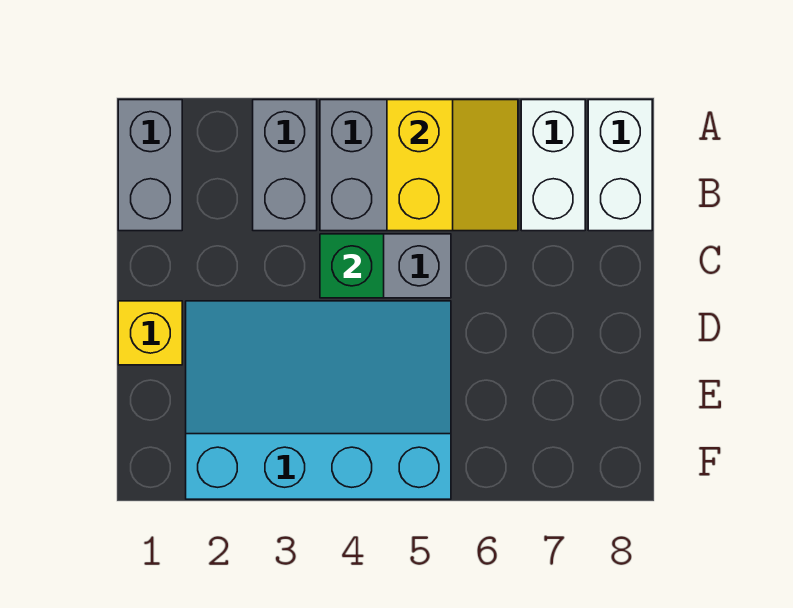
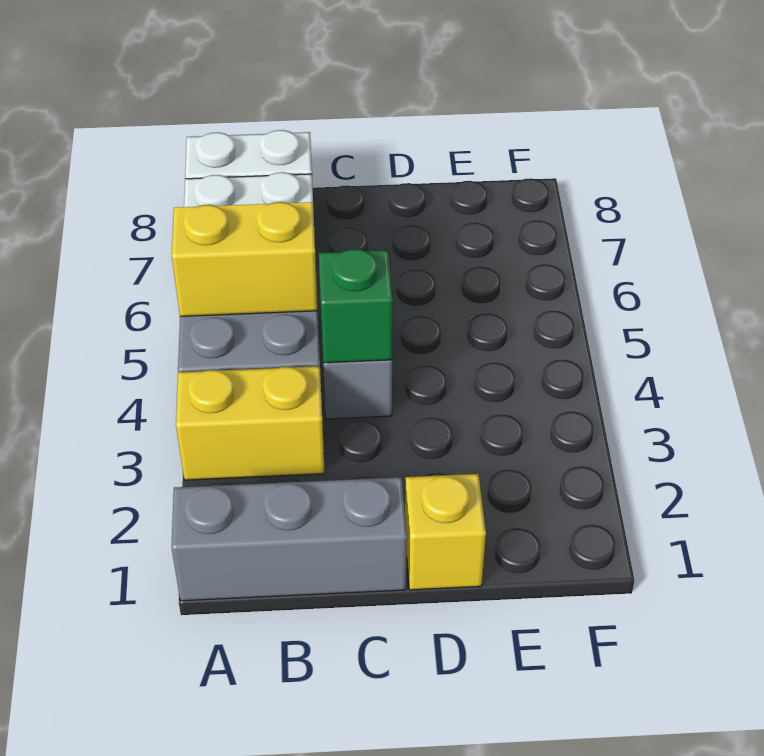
grey brick A1:B1 level 1 -> grey brick A1:C1 level 1
grey brick A3:B3 level 1 -> yellow brick A3:B3 level 1
cyan slope D2:F5 level 1 top F -> none

